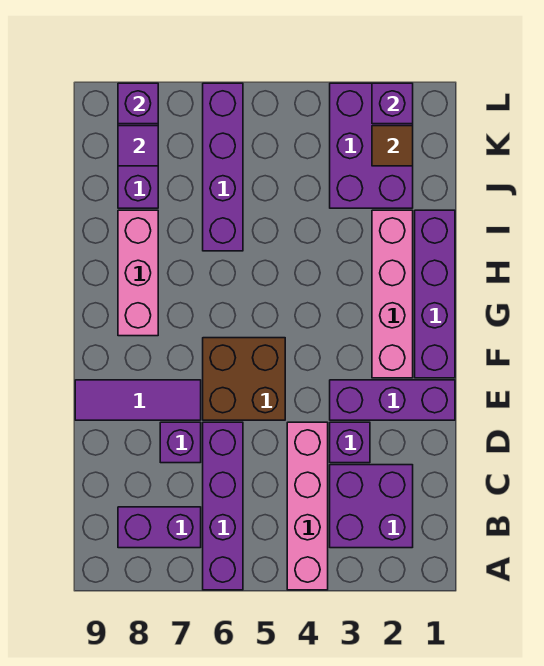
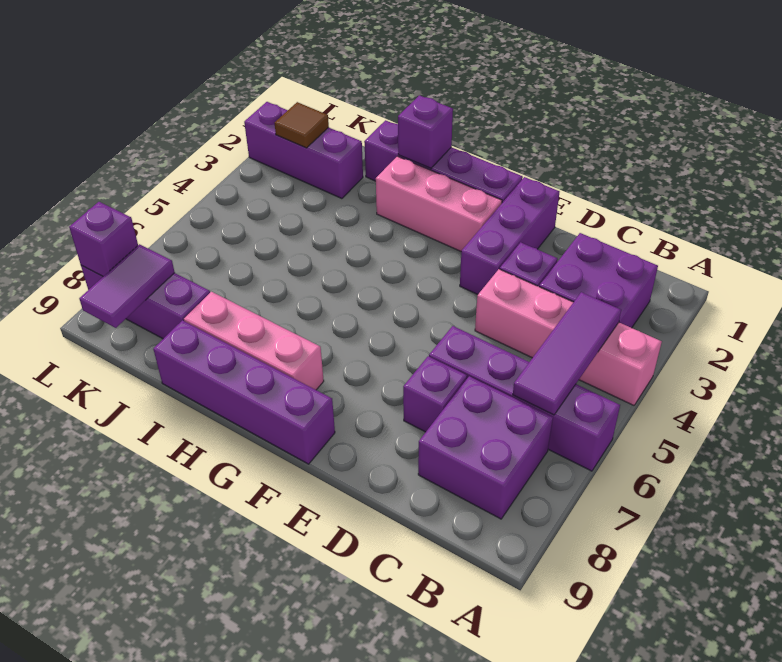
purple brick B7:B8 level 1 -> purple brick B7:C8 level 1
brown brick E5:F6 level 1 -> none
purple tile E7:E9 level 1 -> purple tile B4:B6 level 2
pink brick F2:I2 level 1 -> pink brick F2:H2 level 1
purple brick I6:L6 level 1 -> purple brick F9:I9 level 1
purple brick J2:L3 level 1 -> purple brick J2:L2 level 1
purple tile K8 level 2 -> purple tile K8:K9 level 2
purple brick L2 level 2 -> purple brick H1 level 2

